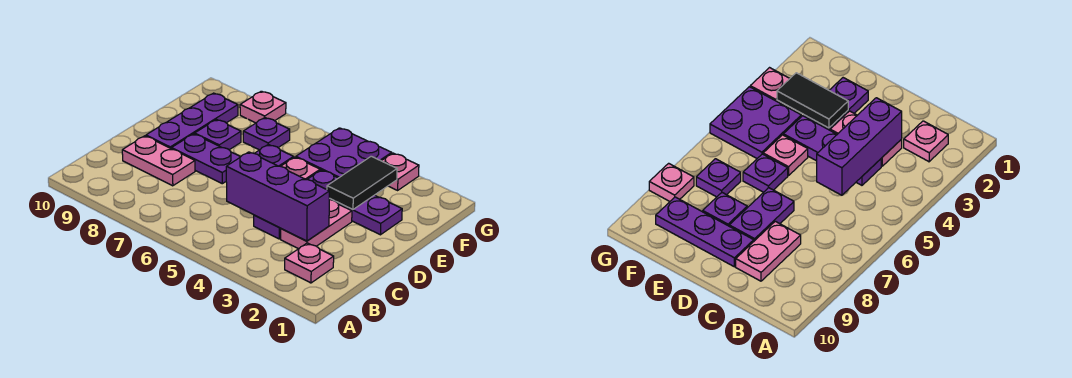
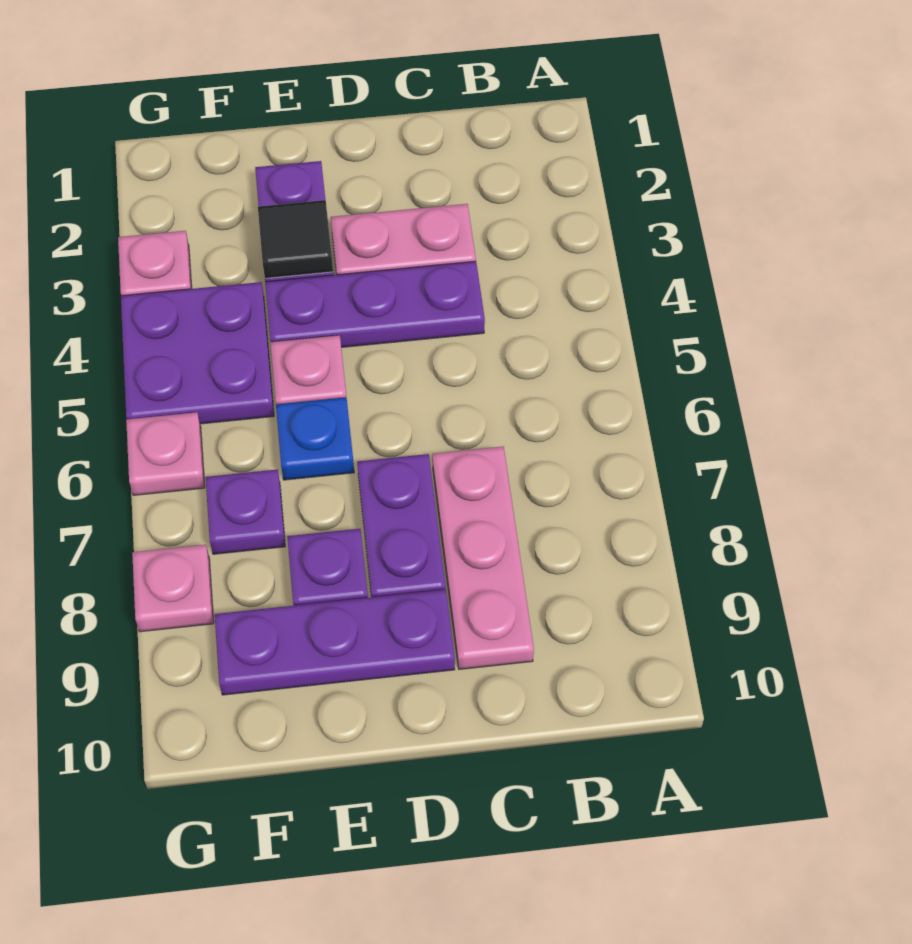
pink plate B2 level 1 -> pink plate G6 level 1
purple brick C3:C5 level 2 -> none
pink plate C8:C9 level 1 -> pink plate C7:C9 level 1
black tile E3:F3 level 2 -> black tile E3 level 2
purple plate E6 level 1 -> blue plate E6 level 1

